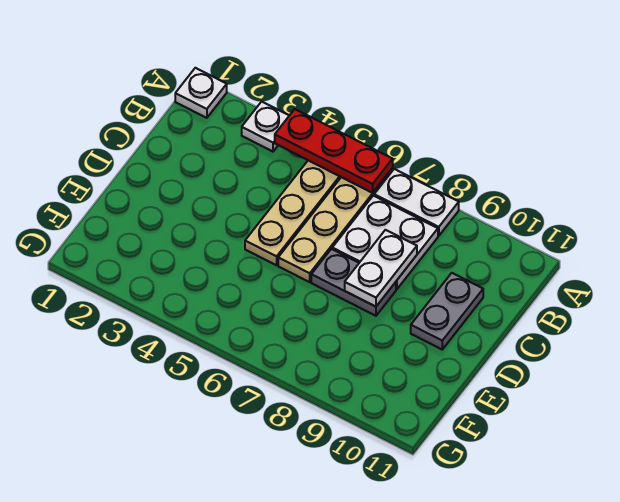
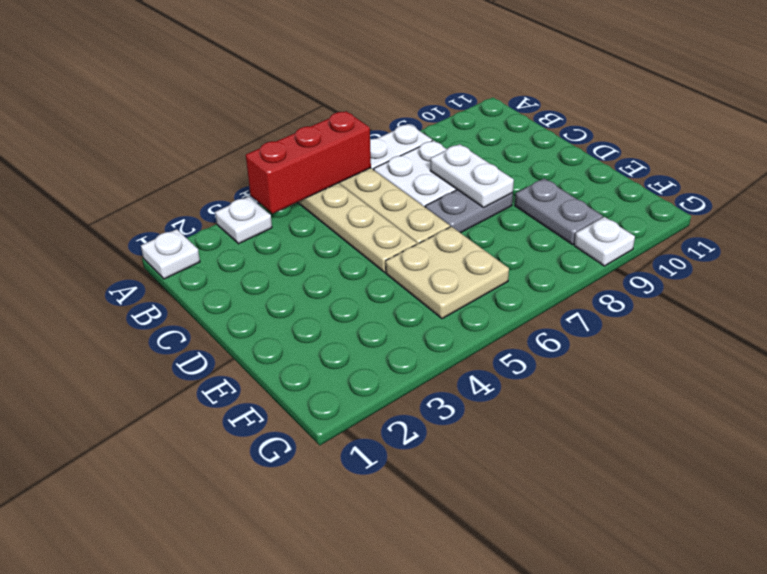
red plate A4:A6 level 2 -> red brick A4:A6 level 2
grey plate C10:D10 level 1 -> grey plate E9:F9 level 1
none -> tan plate E5:F6 level 1
none -> white plate G9 level 1

